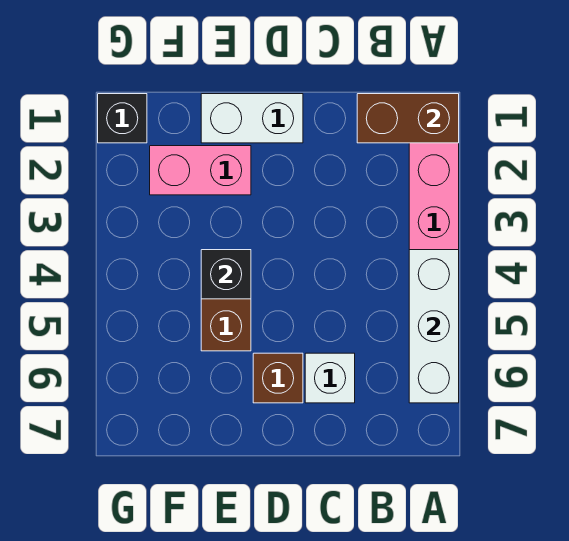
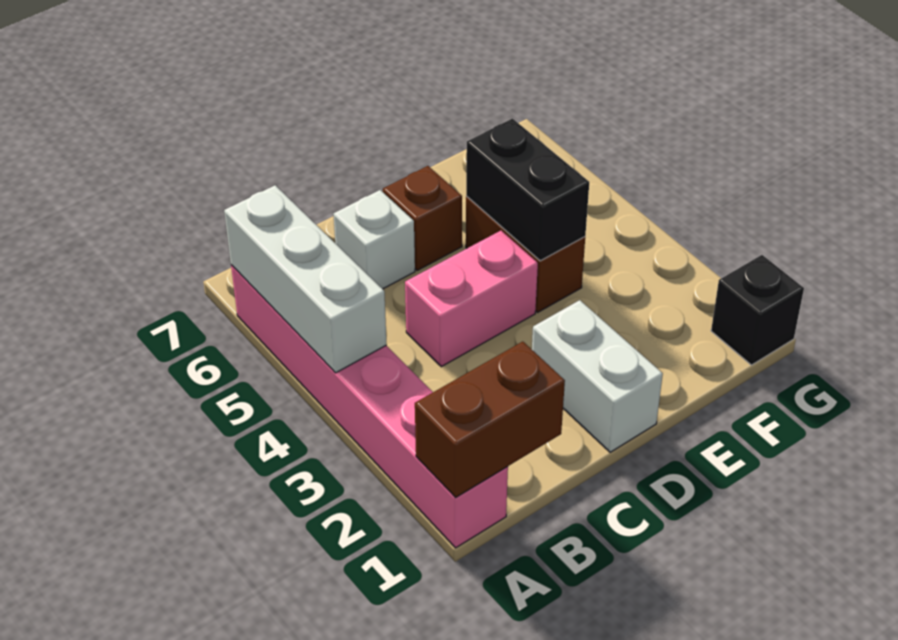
white brick D1:E1 level 1 -> white brick D1:D2 level 1
pink brick E2:F2 level 1 -> pink brick C4:D4 level 1
black brick E4 level 2 -> black brick E4:E5 level 2

